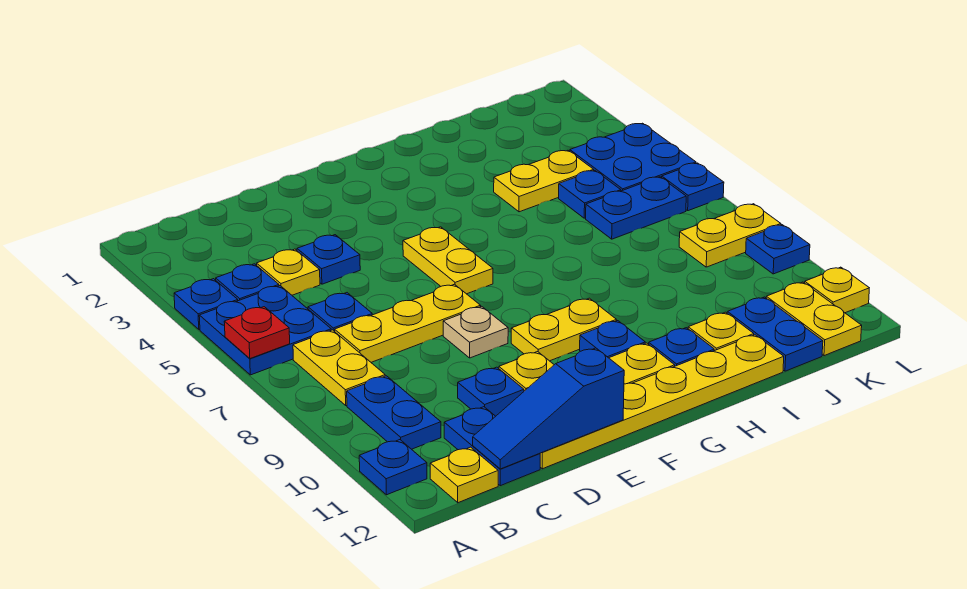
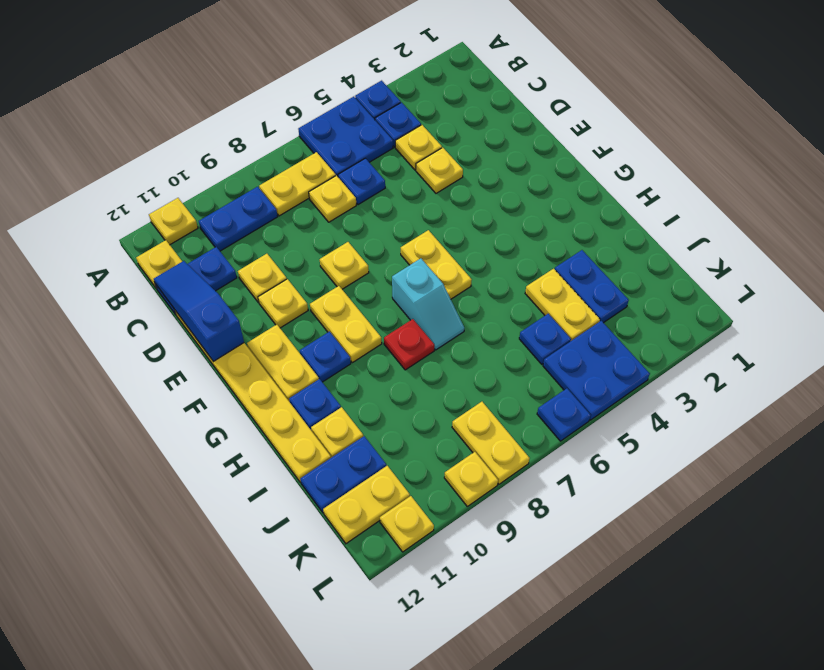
red plate A6 level 2 -> red plate H8 level 1
blue plate A11 level 1 -> yellow plate A11 level 1
yellow plate C7:E7 level 1 -> yellow plate C7 level 1
blue plate D4 level 1 -> yellow plate D4 level 1
blue plate D10 level 1 -> yellow plate D10 level 1
tan plate E8 level 1 -> yellow plate E8 level 1
yellow plate F5:F6 level 1 -> yellow plate F6:G6 level 1
none -> cyan slope G7:H7 level 1 top G
blue plate J6:K6 level 1 -> blue plate I3:J3 level 1
blue plate L9 level 1 -> yellow plate L9 level 1

